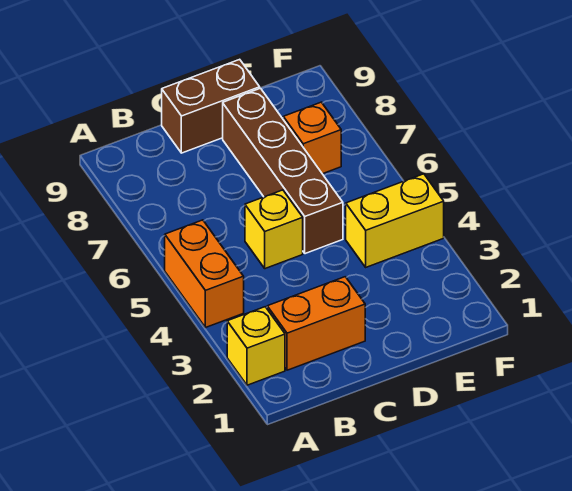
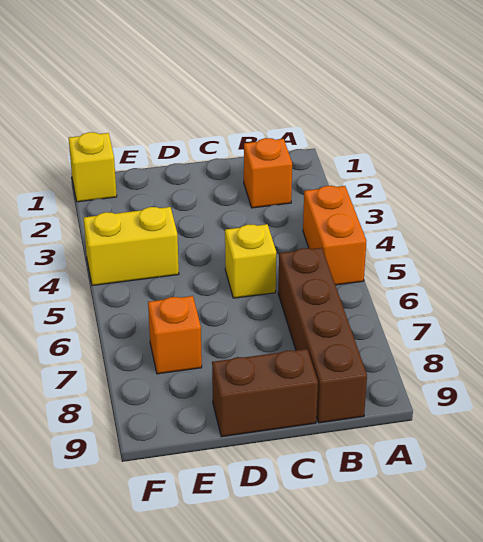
yellow brick A2 level 1 -> yellow brick F1 level 1
orange brick B2:C2 level 1 -> orange brick B2 level 1
brown brick D5:D8 level 1 -> brown brick B6:B9 level 1

